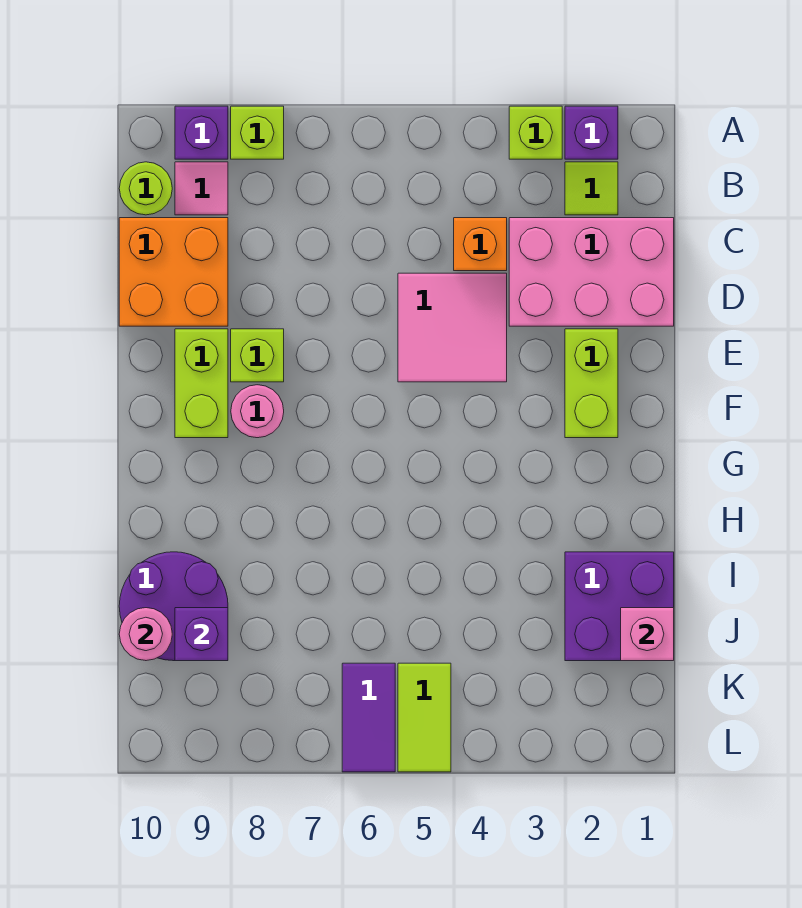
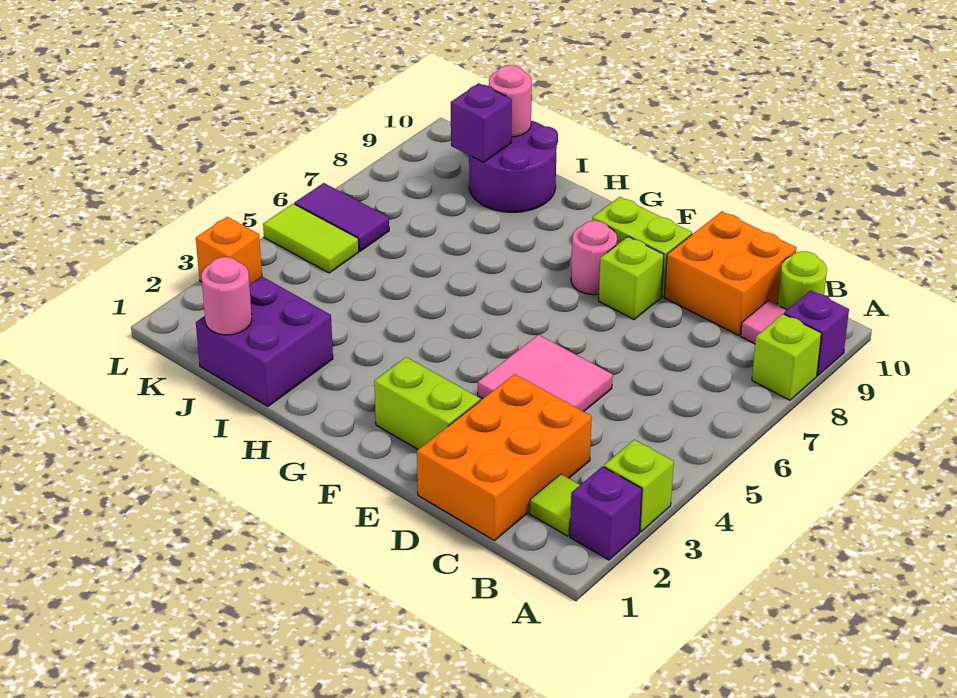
pink brick C1:D3 level 1 -> orange brick C1:D3 level 1
orange brick C4 level 1 -> orange brick L3 level 1
pink brick J1 level 2 -> pink round brick J1 level 2

